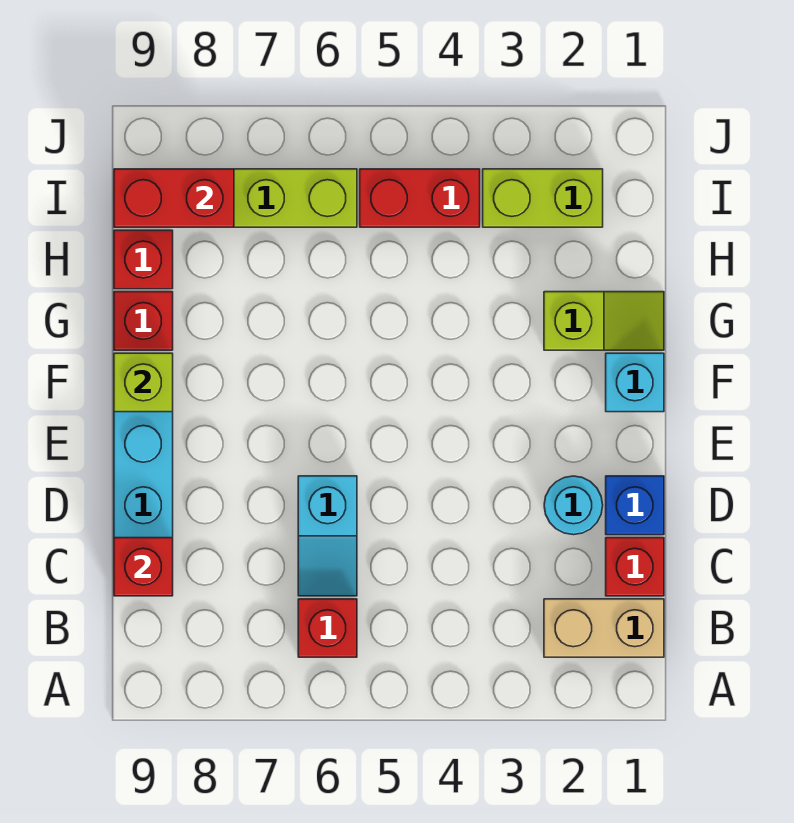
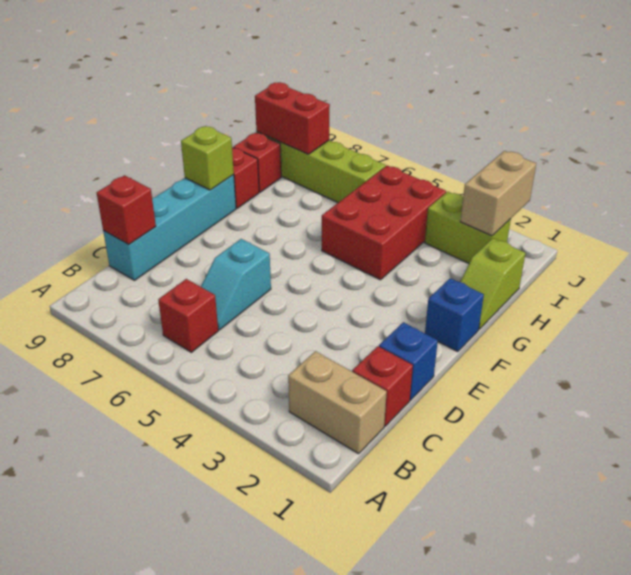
cyan round brick D2 level 1 -> none
cyan brick F1 level 1 -> blue brick F1 level 1
lime slope G1:G2 level 1 top 2 -> lime slope G1:H1 level 1 top H
none -> tan brick I2:J2 level 2
red brick I4:I5 level 1 -> red brick G4:I5 level 1

